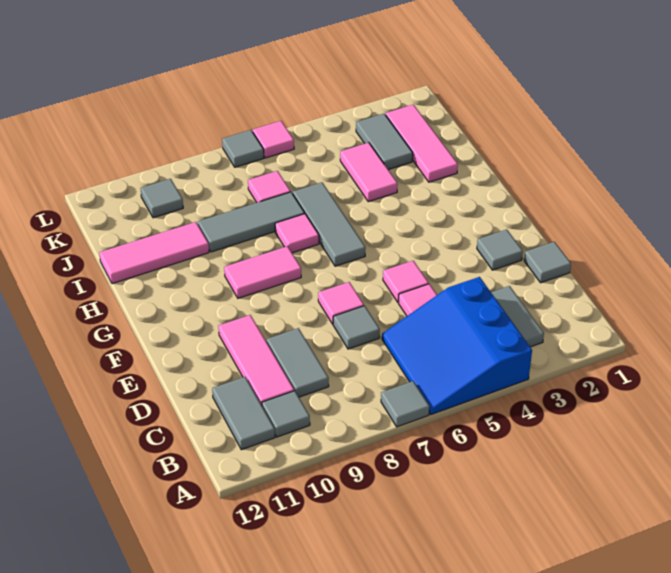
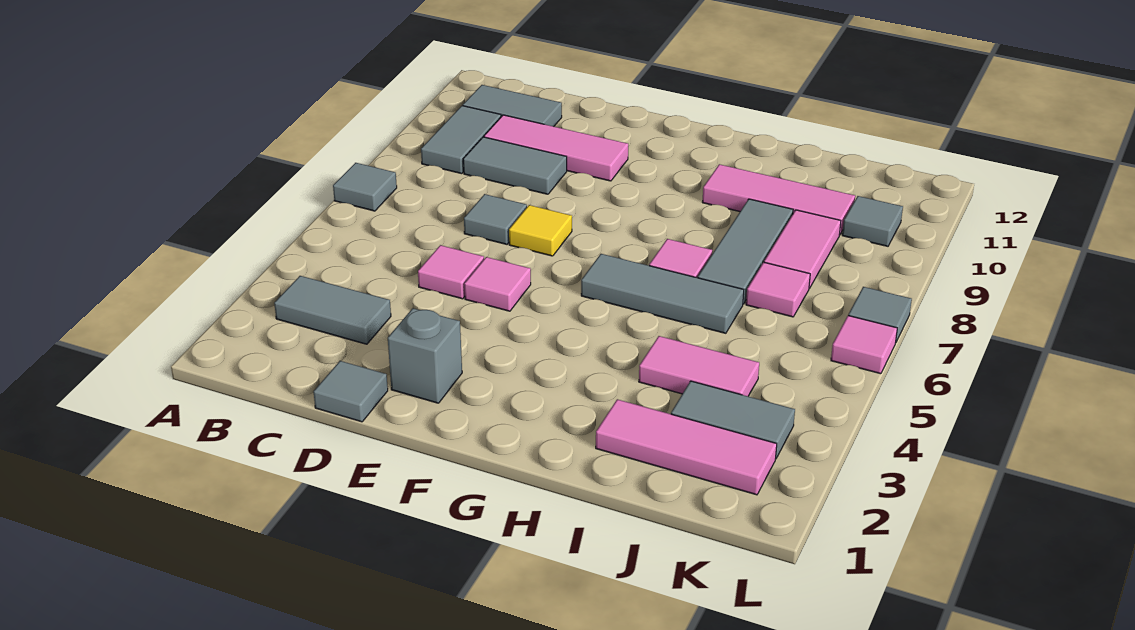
blue slope A4:C6 level 1 top 4 -> none
grey tile B10 level 1 -> grey tile B9:B10 level 1
grey tile E2 level 1 -> grey brick E2 level 1
pink tile E7 level 1 -> yellow tile E7 level 1
pink tile G8:G9 level 1 -> pink tile J8:J9 level 1
pink tile I10:I12 level 1 -> pink tile H10:J10 level 1

